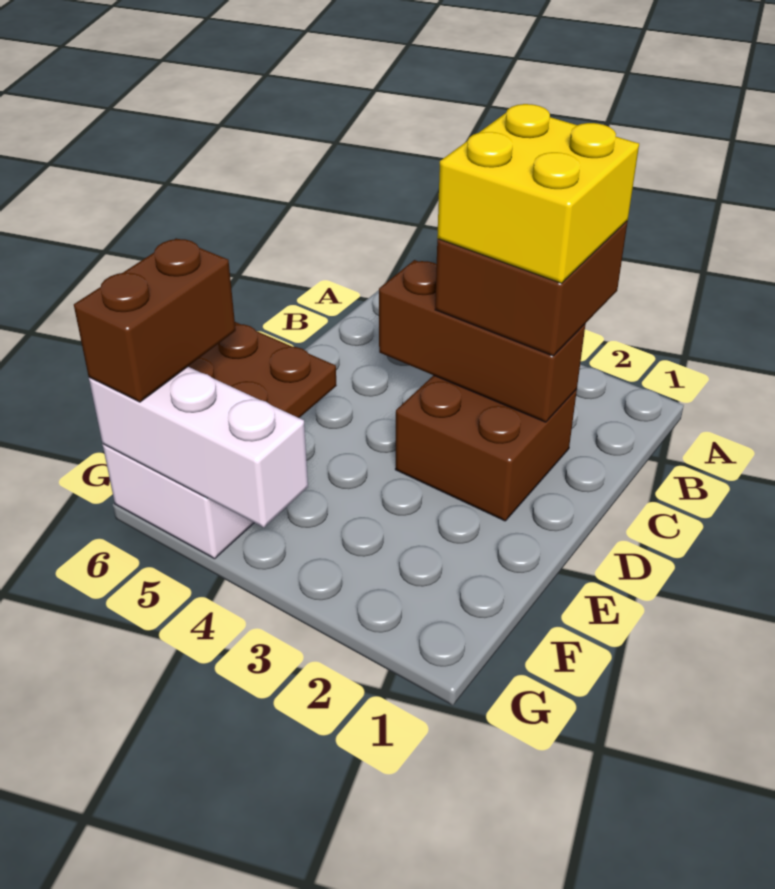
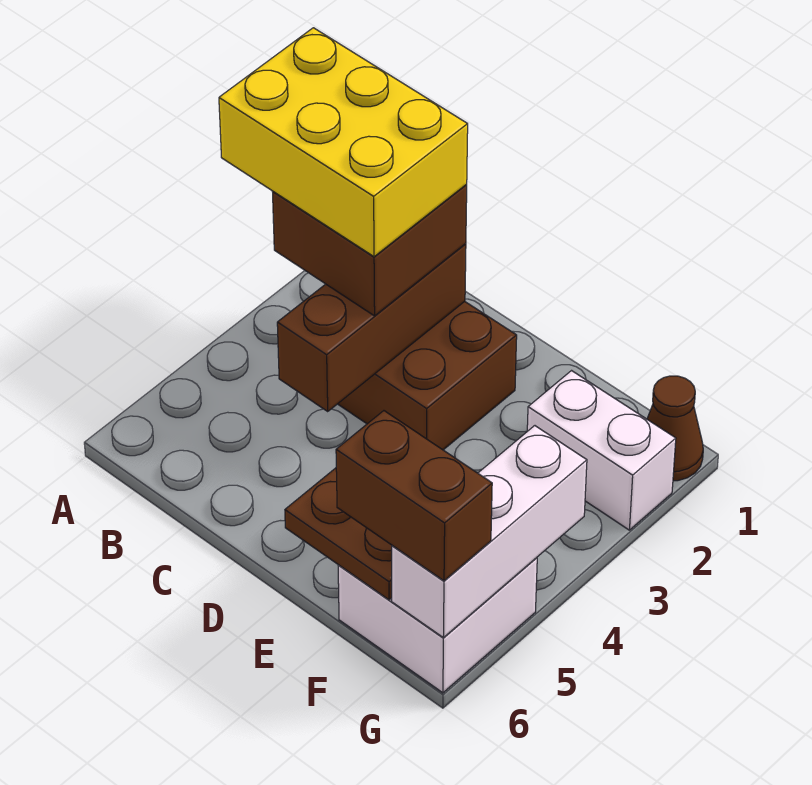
yellow brick B2:C3 level 4 -> yellow brick A2:C3 level 4
none -> white brick F2:G2 level 1
none -> brown cone G1 level 1

